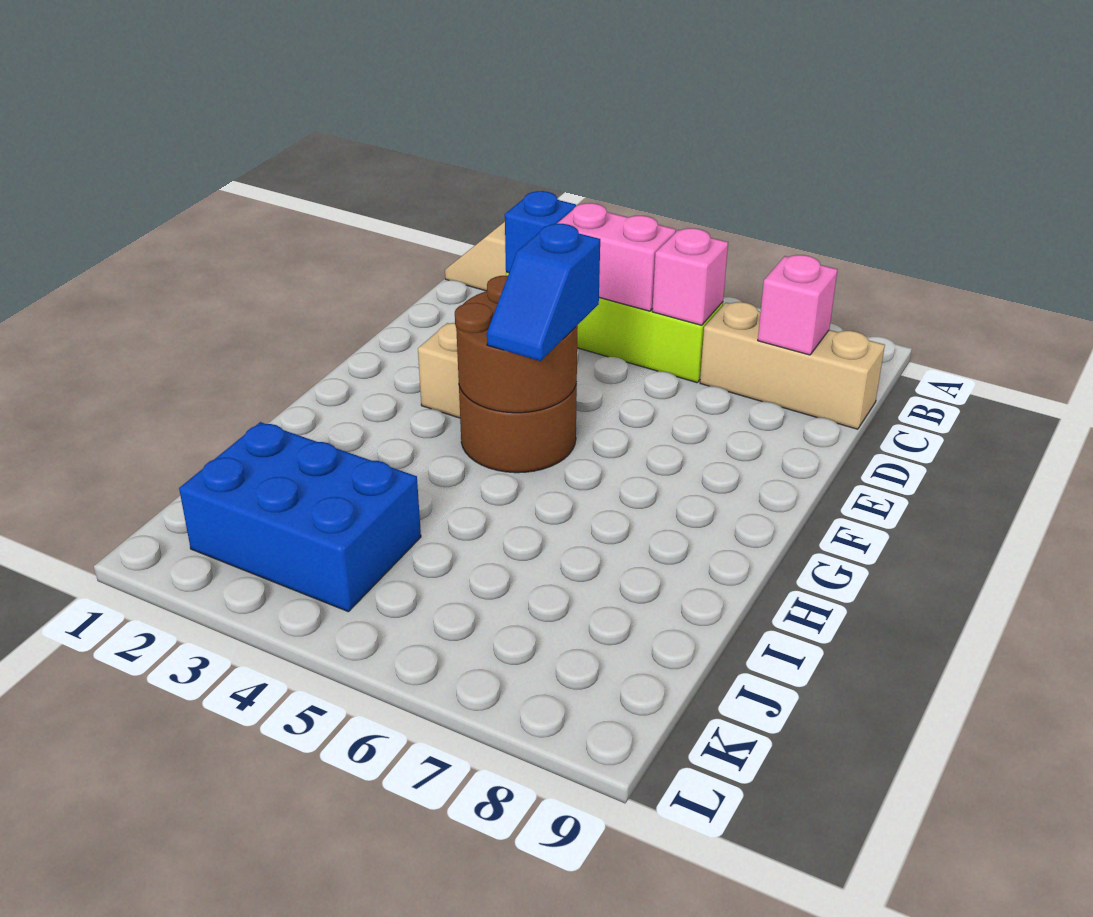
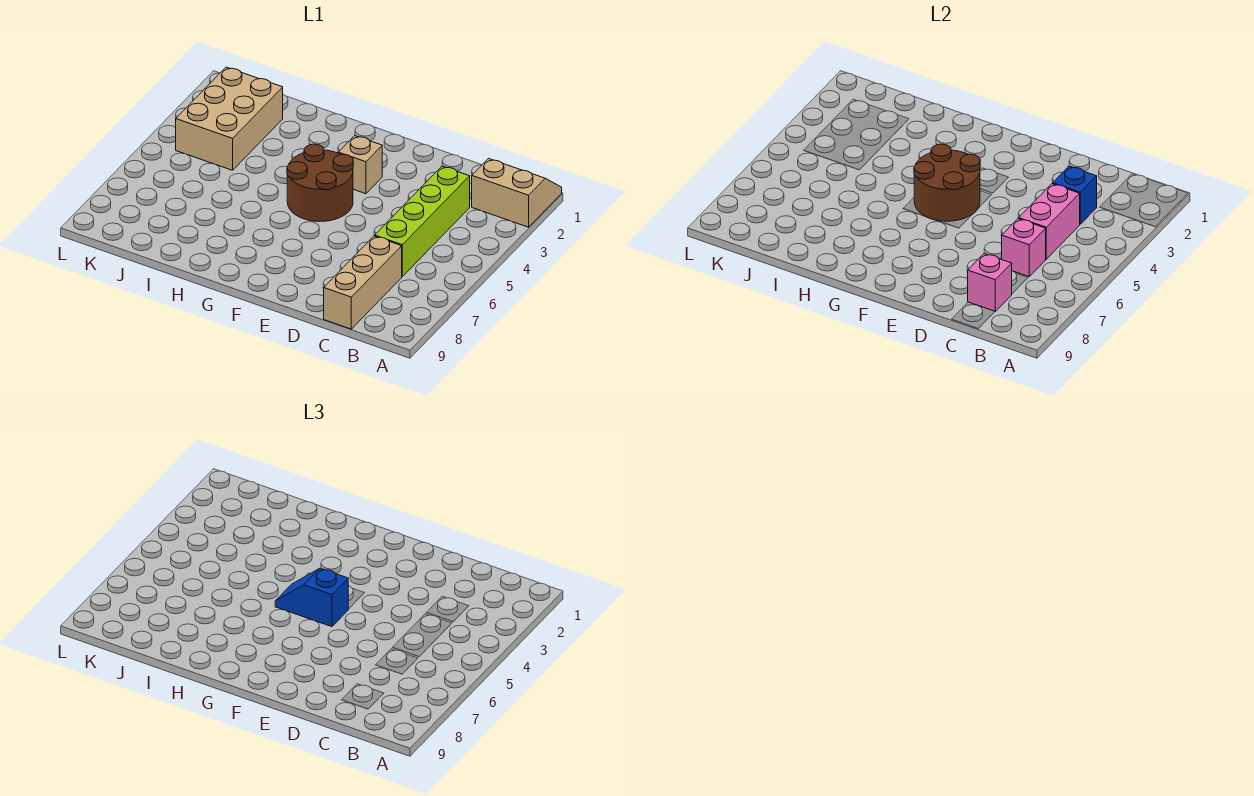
blue brick J2:K4 level 1 -> tan brick J2:K4 level 1

